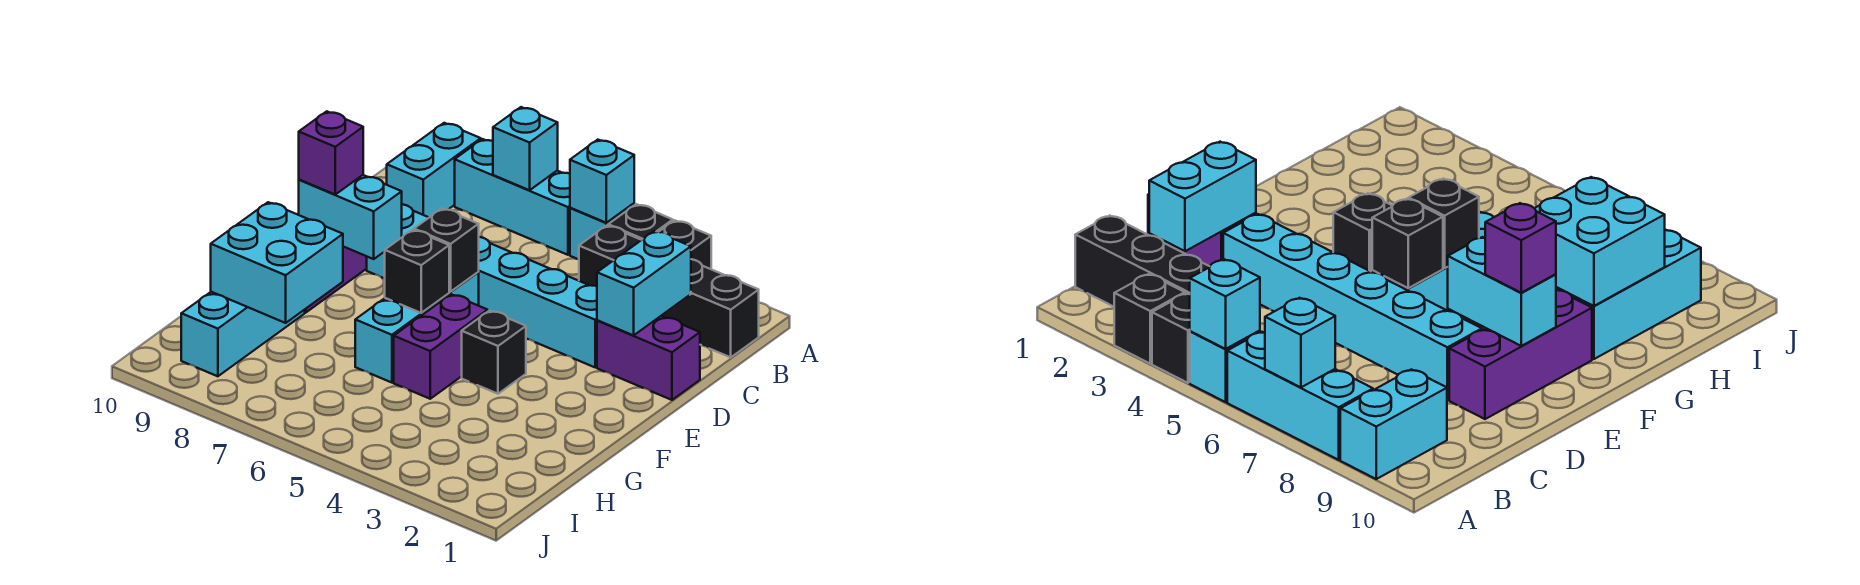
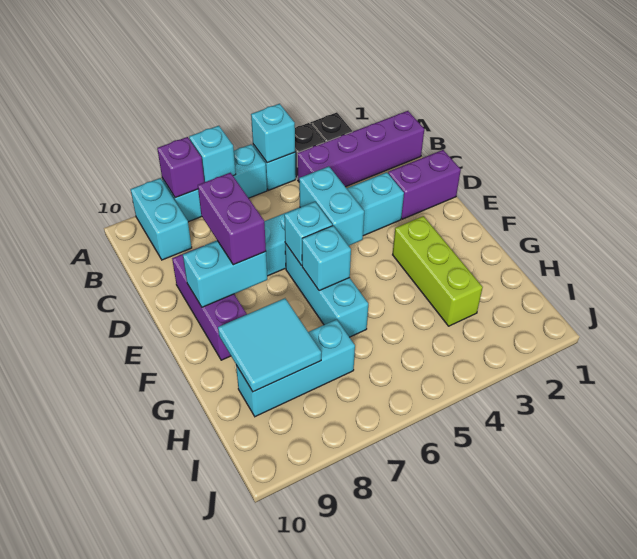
black brick B1:B4 level 1 -> purple brick B1:B4 level 1
cyan brick C2:D2 level 2 -> cyan brick D5:E5 level 2
black brick E6 level 2 -> cyan brick E6 level 2
purple brick E9 level 3 -> purple brick A8 level 2
none -> lime brick F3:H3 level 1
black brick F4 level 1 -> none
purple brick F5:G5 level 1 -> purple brick D8:E8 level 3
black brick F6 level 2 -> cyan brick F6 level 2
cyan brick G8:H9 level 2 -> cyan tile G8:H9 level 2
cyan brick G9:I9 level 1 -> cyan brick H7:H9 level 1

